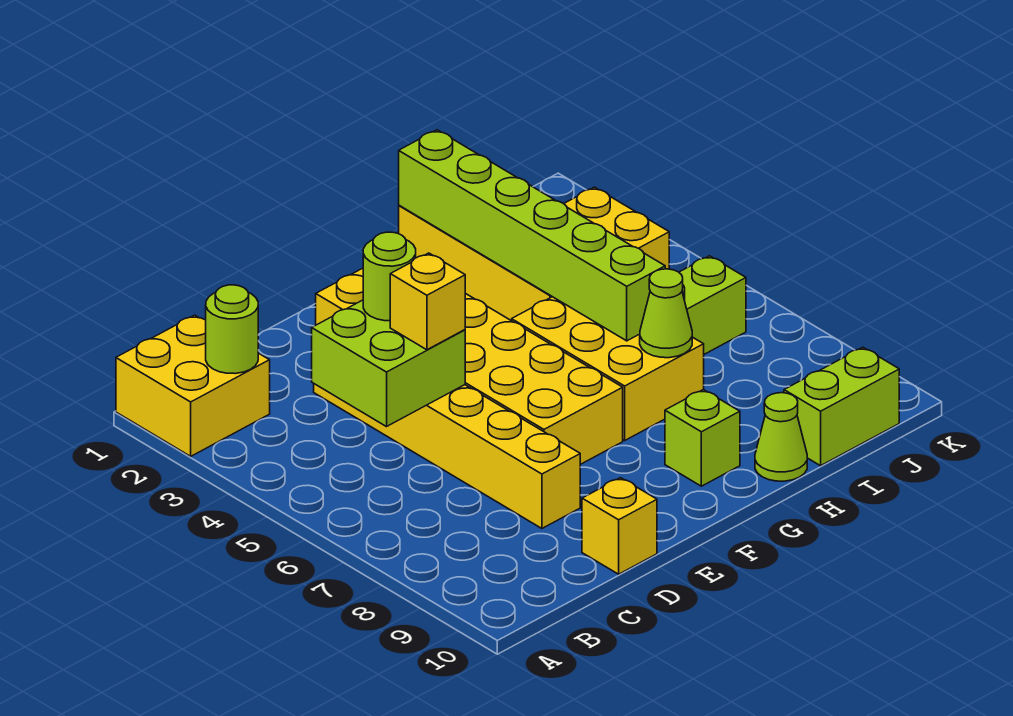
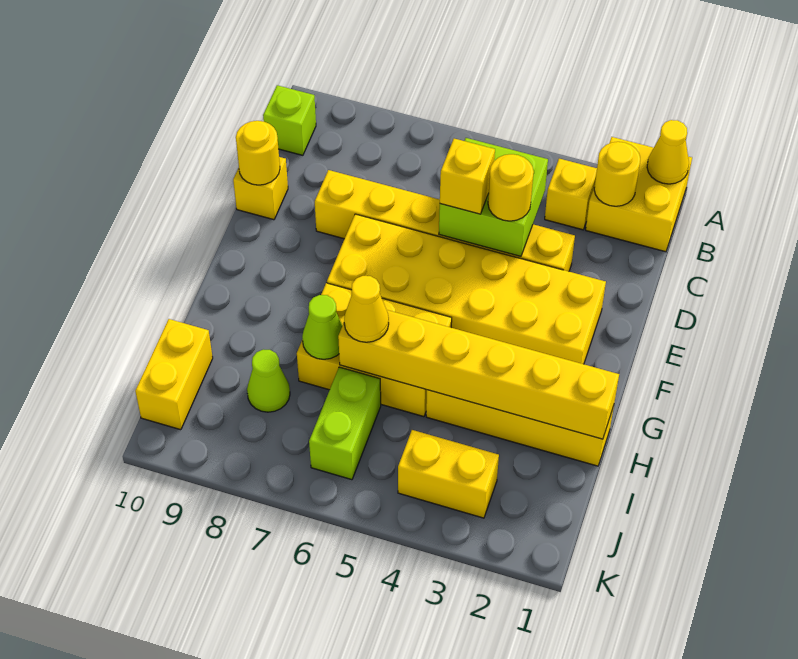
none -> yellow cone A1 level 2
lime round brick B2 level 2 -> yellow round brick B2 level 2
none -> yellow brick B3 level 1
lime round brick D4 level 3 -> yellow round brick D4 level 3
none -> yellow round brick D10 level 2
lime brick G9 level 1 -> lime brick B10 level 1
lime brick H1:H6 level 2 -> yellow brick H1:H6 level 2
none -> yellow cone H6 level 3
lime cone H10 level 1 -> lime cone I8 level 1
lime brick I10:J10 level 1 -> yellow brick I10:J10 level 1

